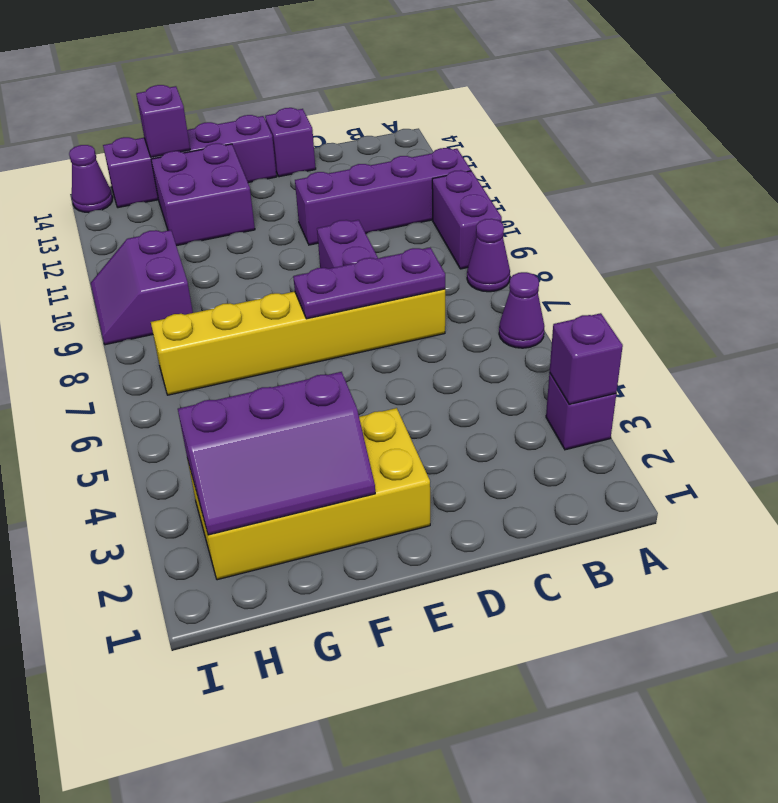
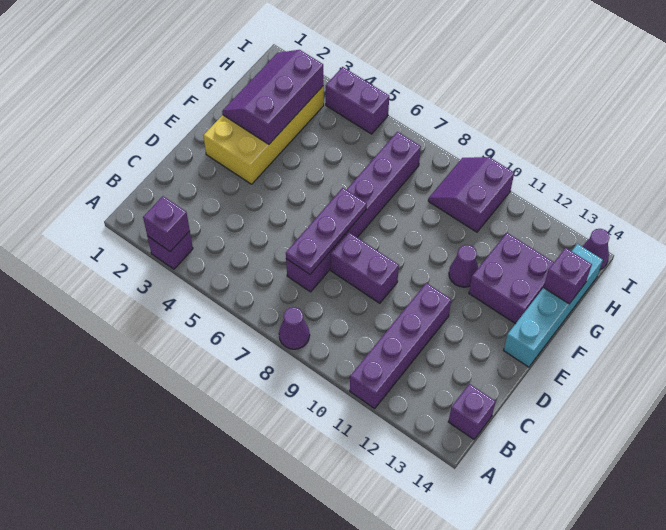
purple cone A6 level 1 -> purple cone F11 level 1
purple brick A9:A10 level 1 -> purple brick I4:I5 level 1
yellow brick C7:H7 level 1 -> purple brick C7:H7 level 1
purple brick D14 level 1 -> purple brick B14 level 1
purple brick E14:H14 level 1 -> cyan brick E14:H14 level 1
purple slope H9:I10 level 1 top H -> purple slope H9:I10 level 1 top 10

